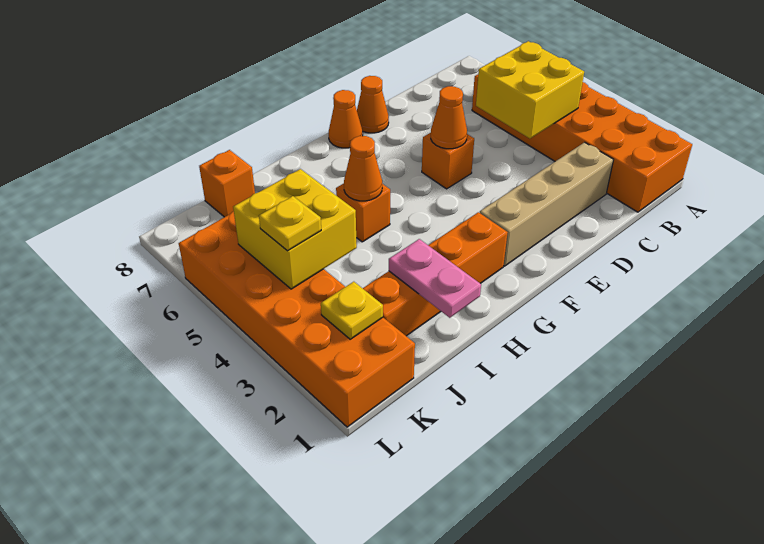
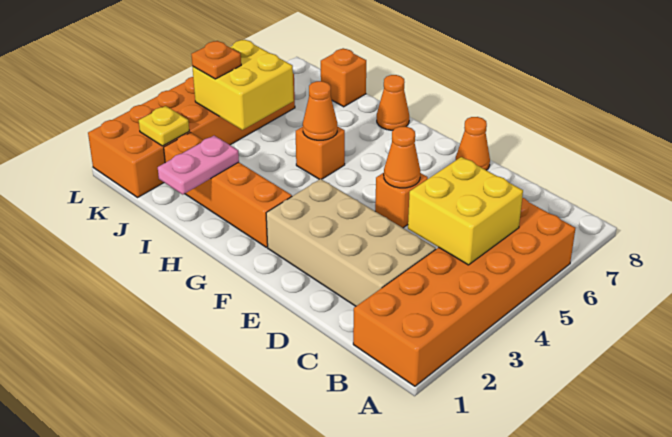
tan brick C2:F2 level 1 -> tan brick C2:F3 level 1
orange cone F8 level 1 -> orange cone H8 level 1
yellow plate K4 level 3 -> orange plate K4 level 3

